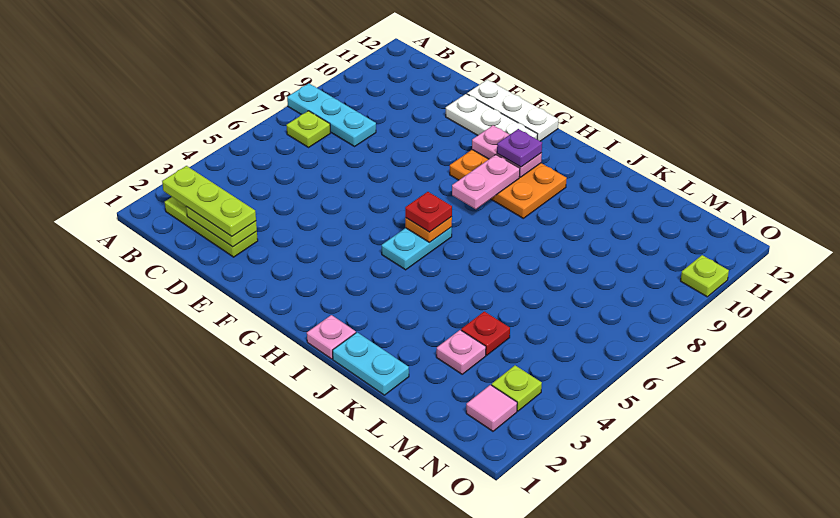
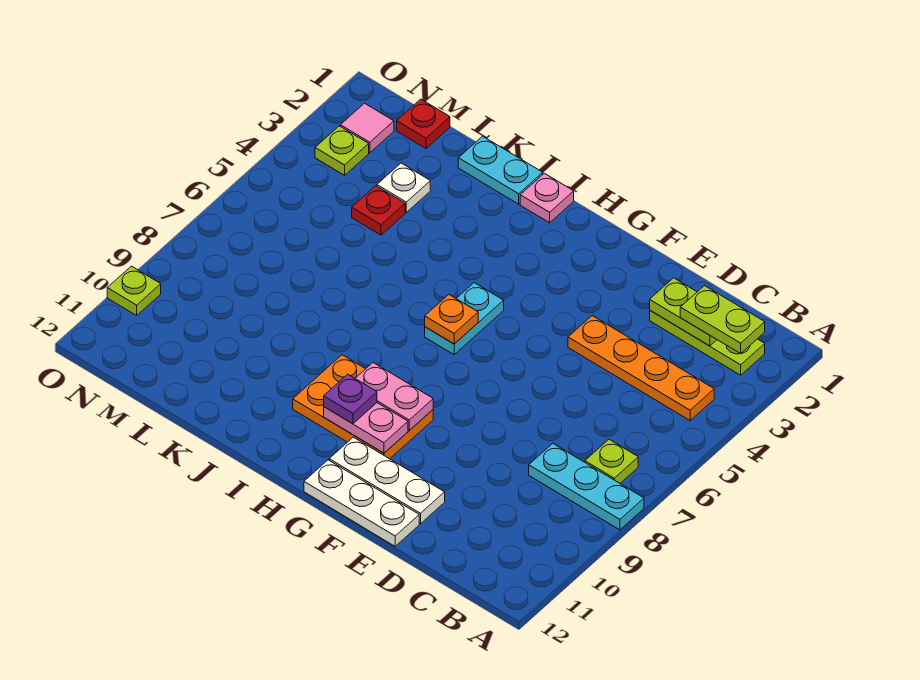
lime plate B2:D2 level 3 -> lime plate B2:C2 level 3
none -> orange plate B4:E4 level 1
red plate H6 level 3 -> red plate M1 level 1
pink plate H8:H9 level 2 -> pink plate G9:H9 level 2
pink plate L3 level 1 -> white plate L3 level 1

